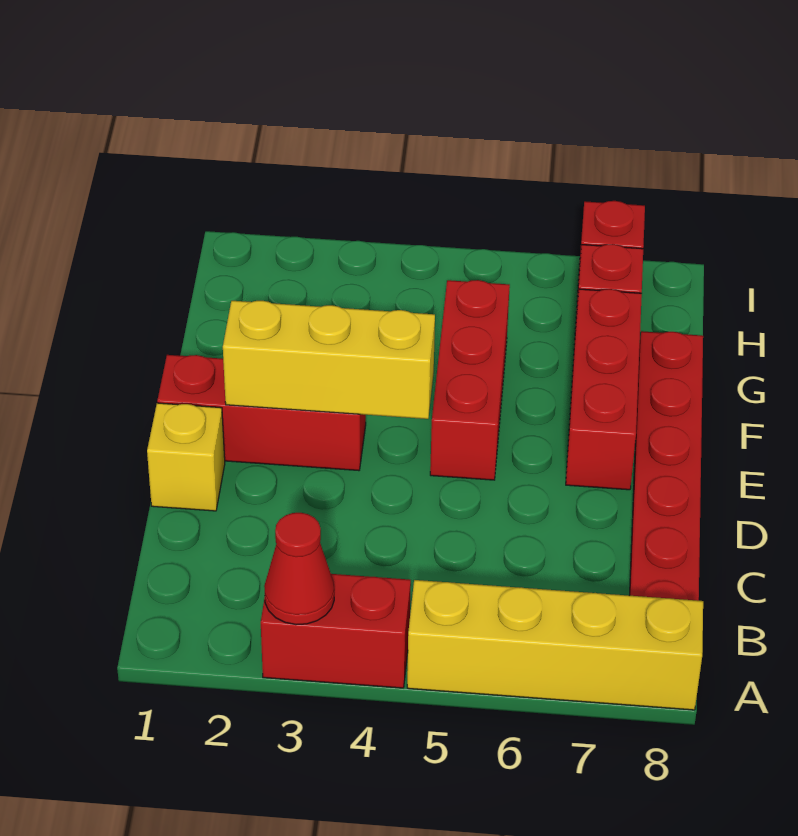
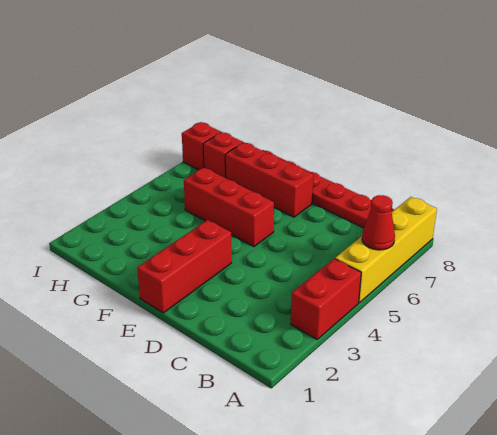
red cone A3 level 2 -> red cone A6 level 2
yellow brick D1 level 1 -> none
yellow brick E2:E4 level 2 -> none

